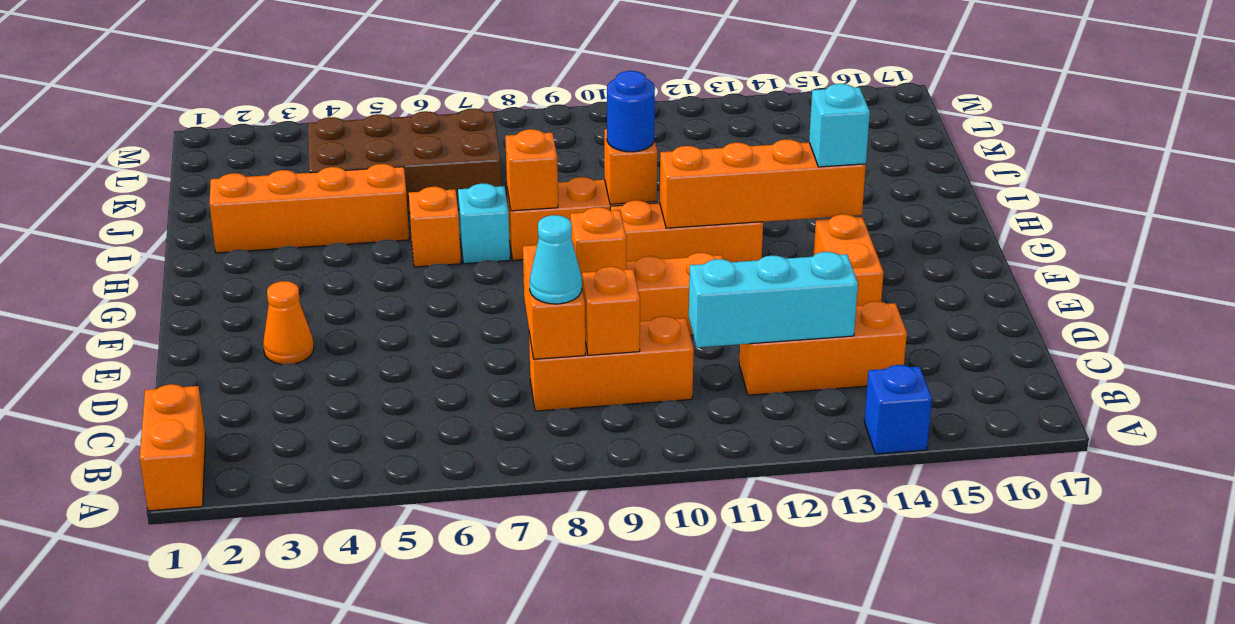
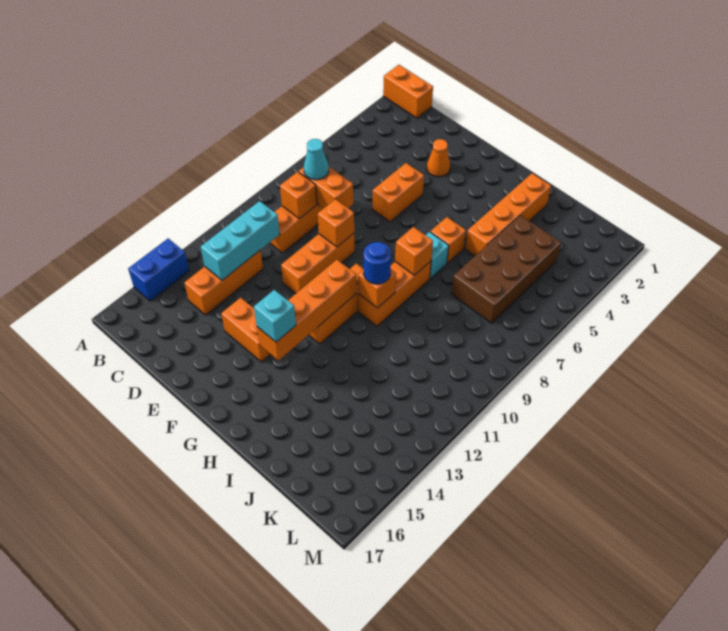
blue brick A14 level 1 -> blue brick A14:A15 level 1
none -> orange brick E5:E6 level 1

